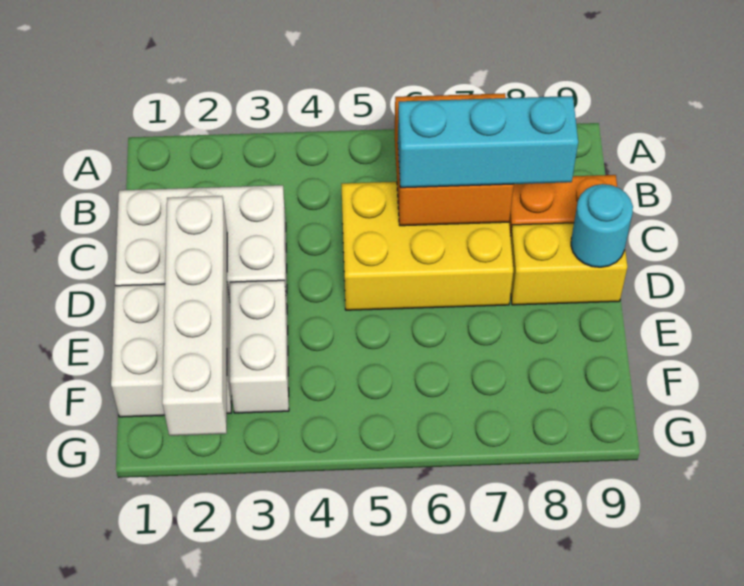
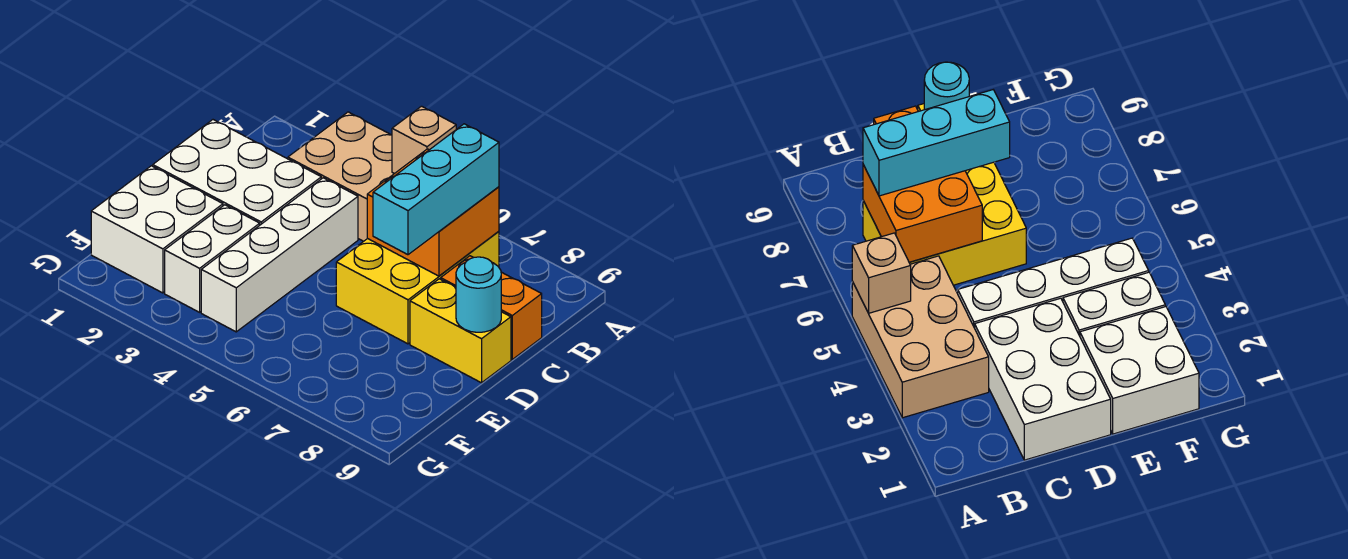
none -> tan brick A3:B5 level 1
none -> tan brick A5 level 2
yellow brick C5:D7 level 1 -> yellow brick B6:D7 level 1
cyan brick C6:C8 level 3 -> cyan brick B7:D7 level 3
white brick D2:G2 level 2 -> white brick C4:F4 level 1

